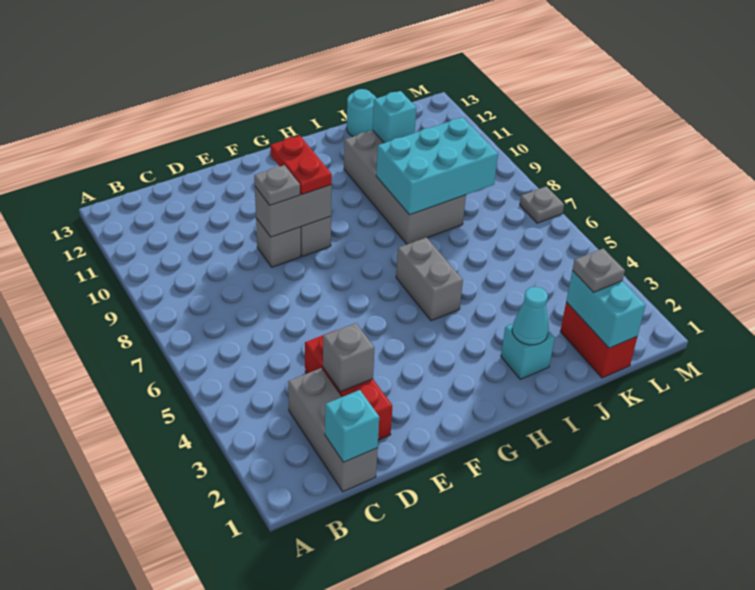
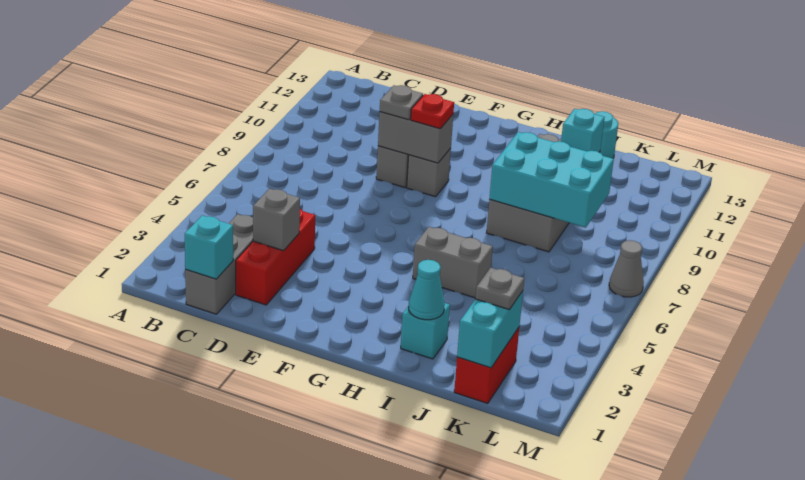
red plate F9:F10 level 3 -> red plate F9 level 3
grey brick H5:H6 level 1 -> grey brick H5:I5 level 1
grey plate M7 level 1 -> grey cone M7 level 1

